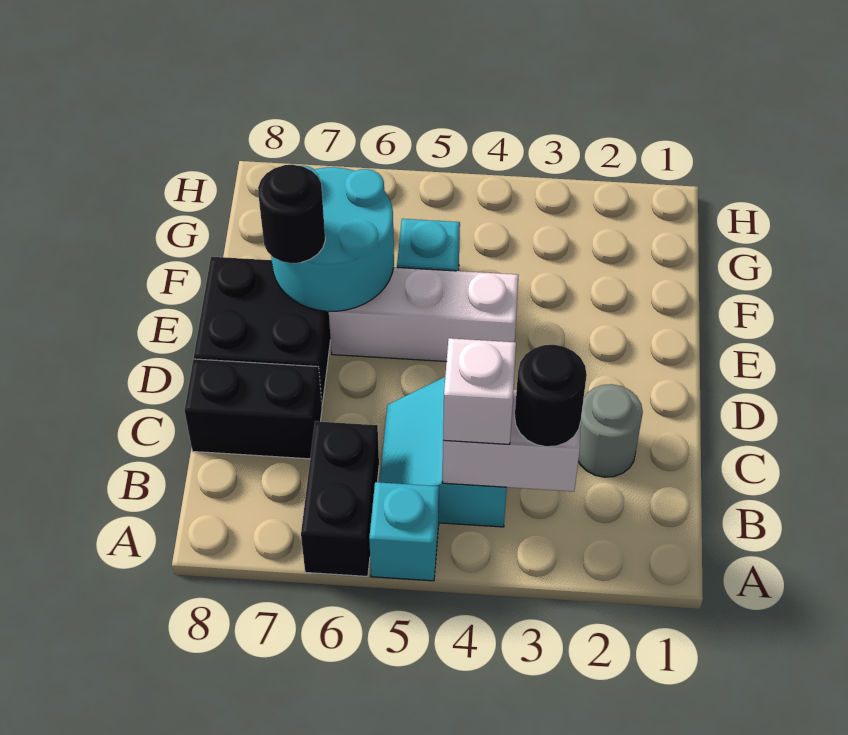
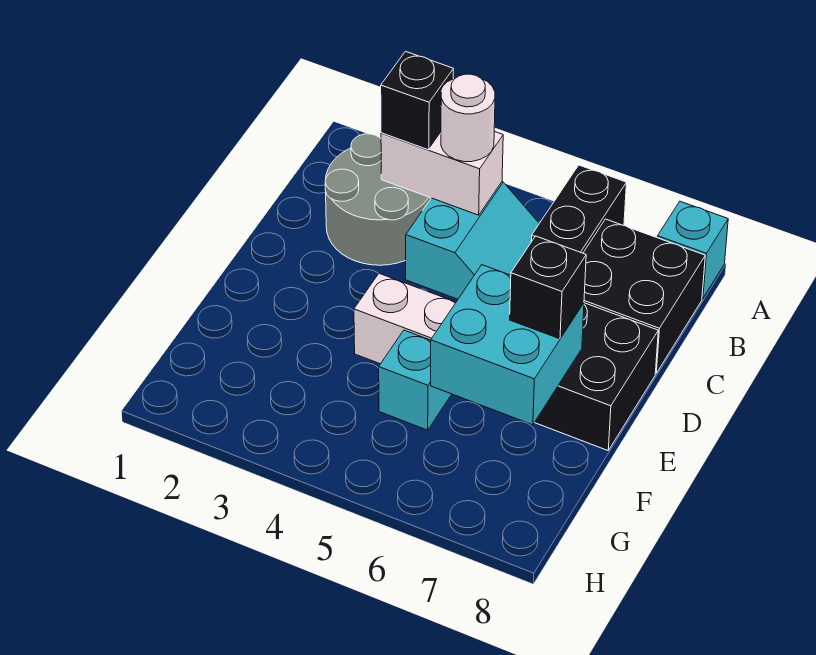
cyan brick A5 level 1 -> cyan brick A8 level 1
black round brick B3 level 3 -> black brick B3 level 3
white brick B4 level 3 -> white round brick B4 level 3
grey round brick C2 level 1 -> grey round brick B2:C3 level 1
black brick C7:C8 level 1 -> black brick B7:C8 level 1
cyan round brick E6:F7 level 2 -> cyan brick E6:F7 level 2
black round brick E7 level 3 -> black brick E7 level 3

